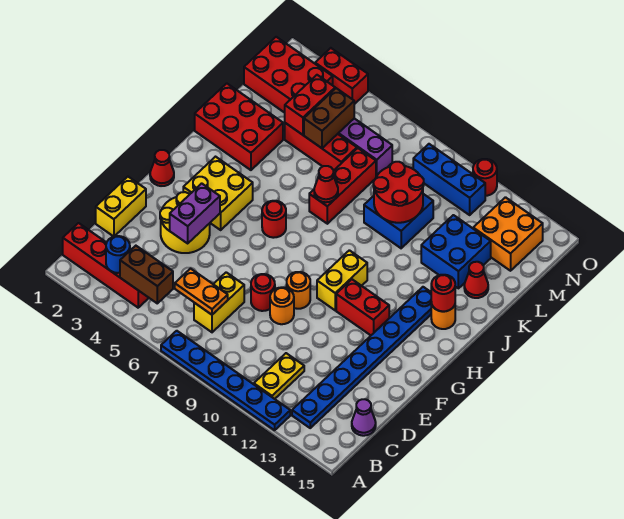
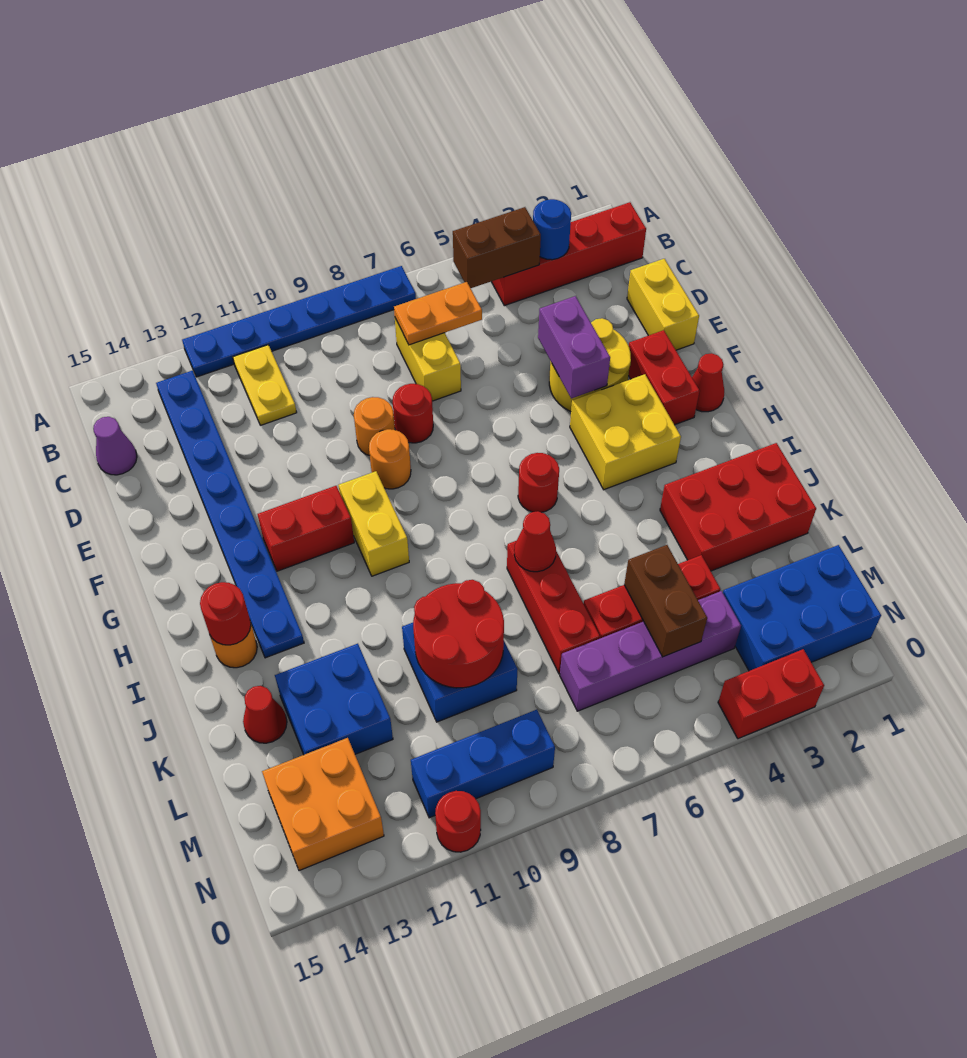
red brick L4:M4 level 2 -> red brick F2:G2 level 1
red brick M1:N3 level 1 -> blue brick M1:N3 level 1

